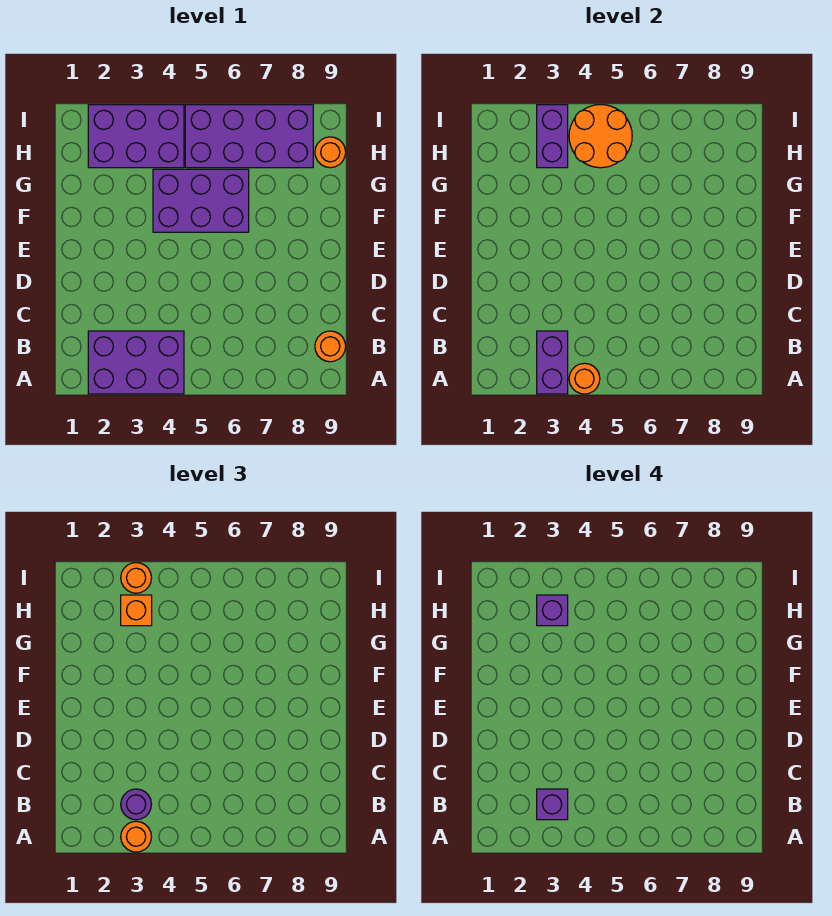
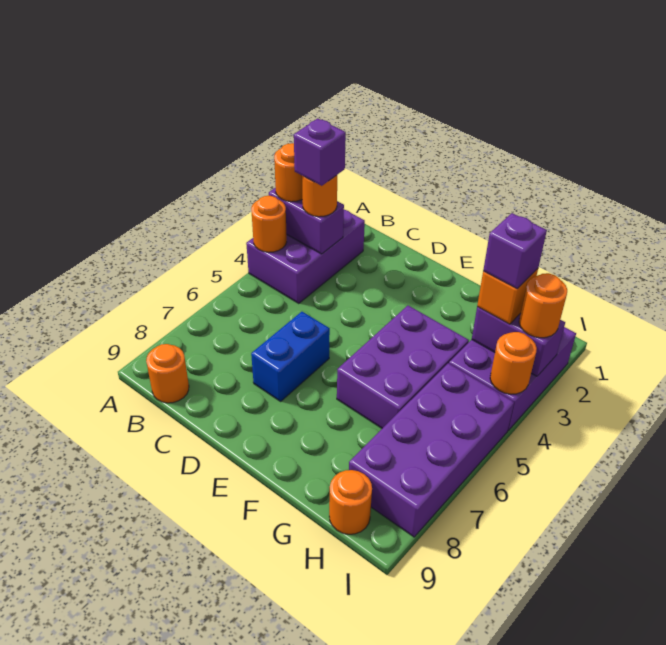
purple round brick B3 level 3 -> orange round brick B3 level 3
none -> blue brick D6:D7 level 1
orange round brick H4:I5 level 2 -> orange round brick I4 level 2

